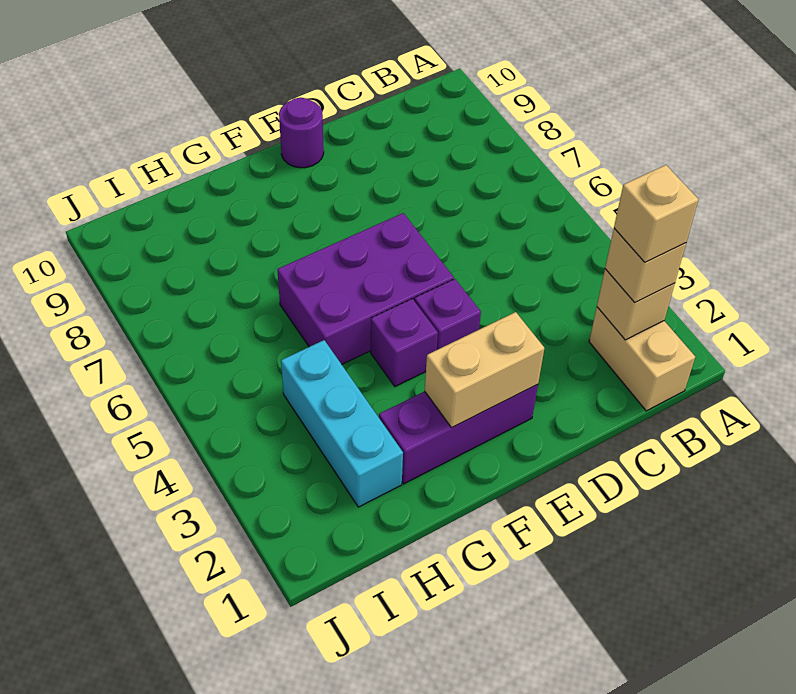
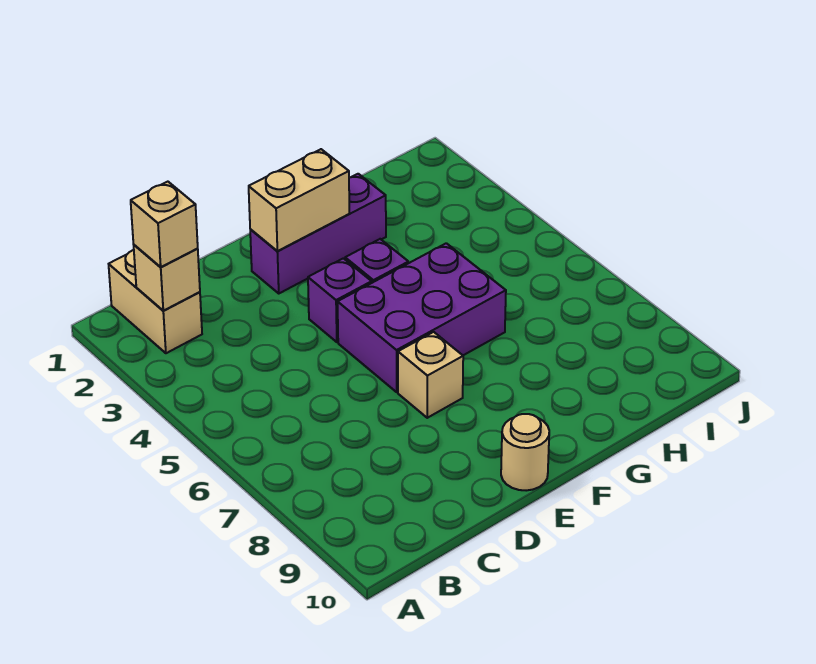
tan brick B2 level 4 -> tan brick E7 level 1
purple round brick E10 level 1 -> tan round brick E10 level 1
cyan brick H2:H4 level 1 -> none

